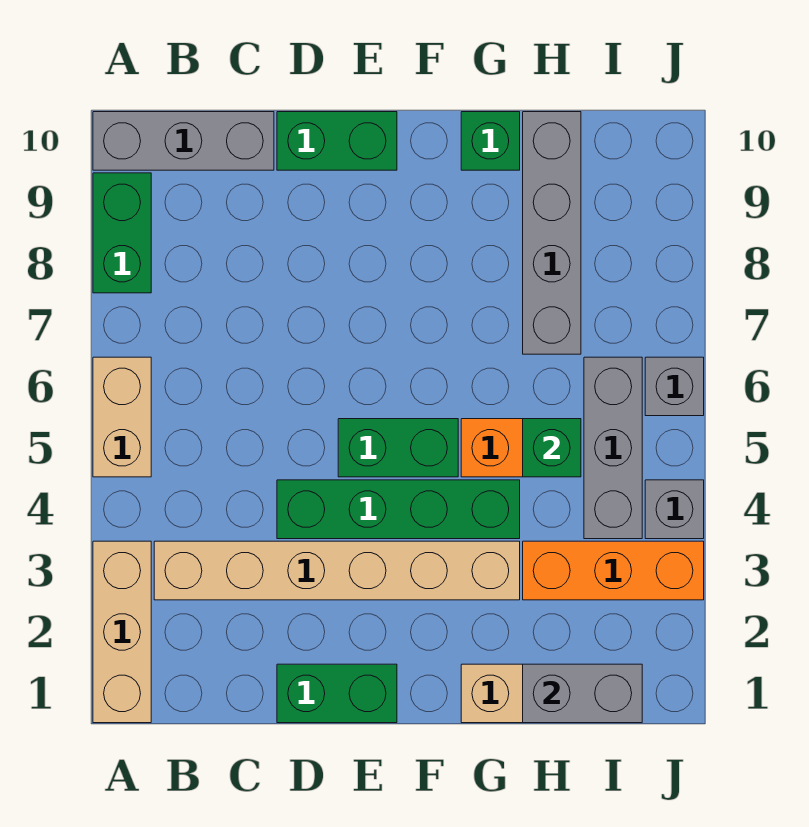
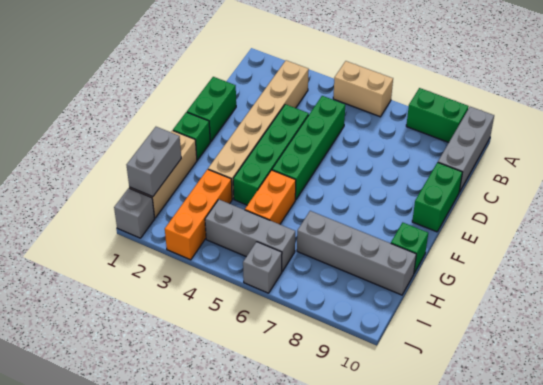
tan brick A1:A3 level 1 -> none
green brick E5:F5 level 1 -> green brick C5:F5 level 1
green brick H5 level 2 -> green brick F1 level 1
grey brick J4 level 1 -> grey brick J1 level 1

